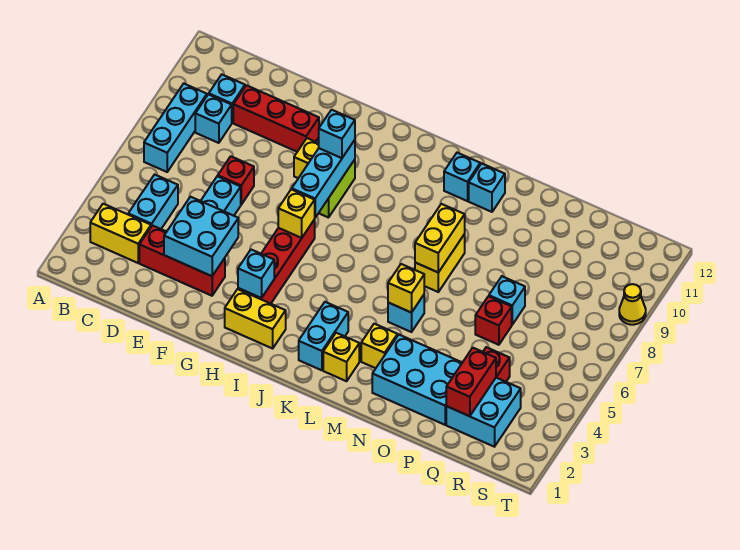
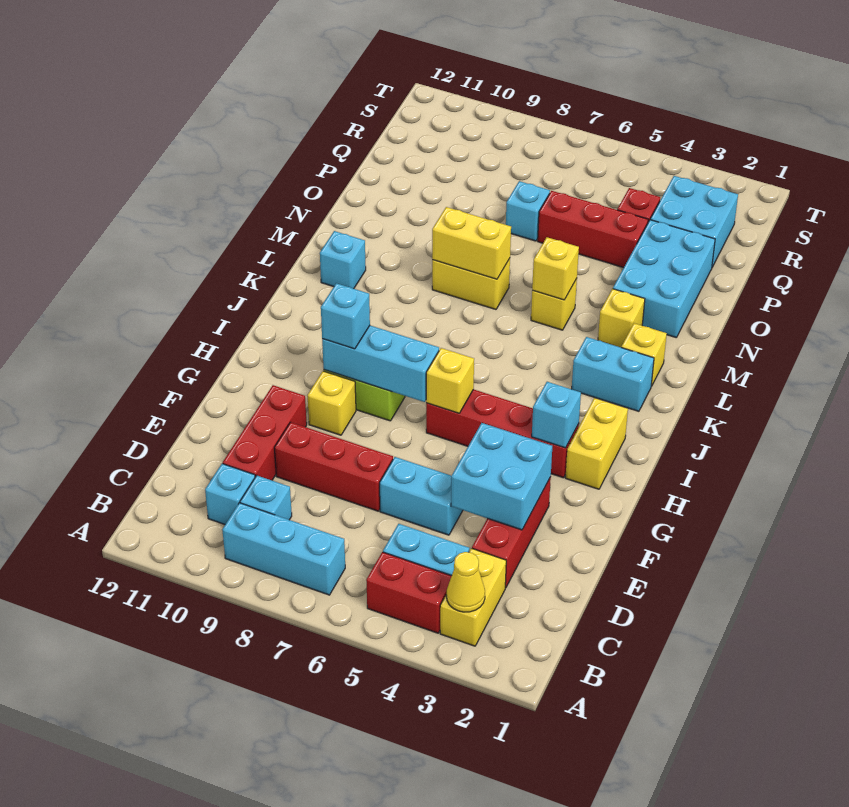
red brick E7 level 1 -> red brick E7:E9 level 1
cyan brick M5 level 1 -> yellow brick M5 level 1
cyan brick M11 level 1 -> none
red brick P6 level 1 -> red brick P4:P6 level 1
red brick Q2:Q3 level 2 -> red brick B4:B5 level 1
yellow cone T9 level 1 -> yellow cone B3 level 2

